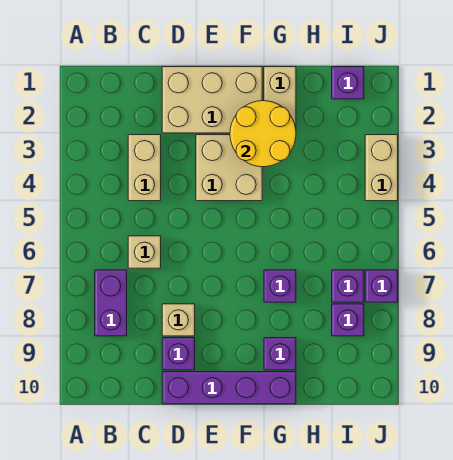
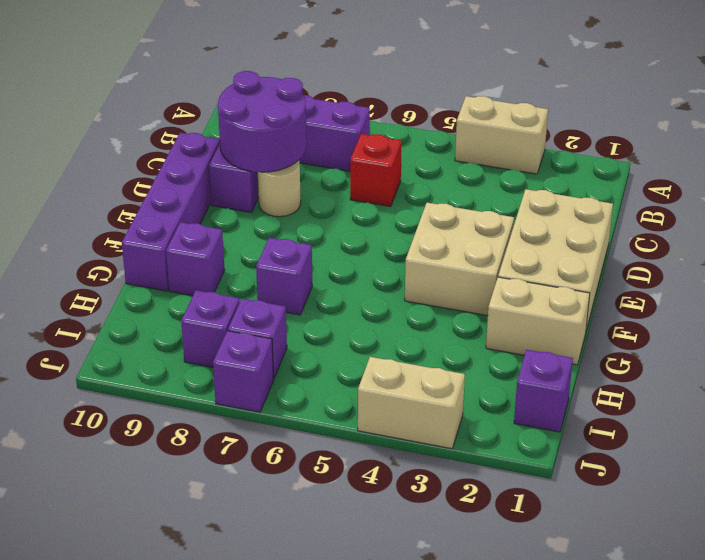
tan brick C3:C4 level 1 -> tan brick A3:A4 level 1
tan brick C6 level 1 -> red brick C6 level 1
none -> purple round brick C8:D9 level 2
tan brick D8 level 1 -> tan round brick D8 level 1
yellow round brick F2:G3 level 2 -> none

